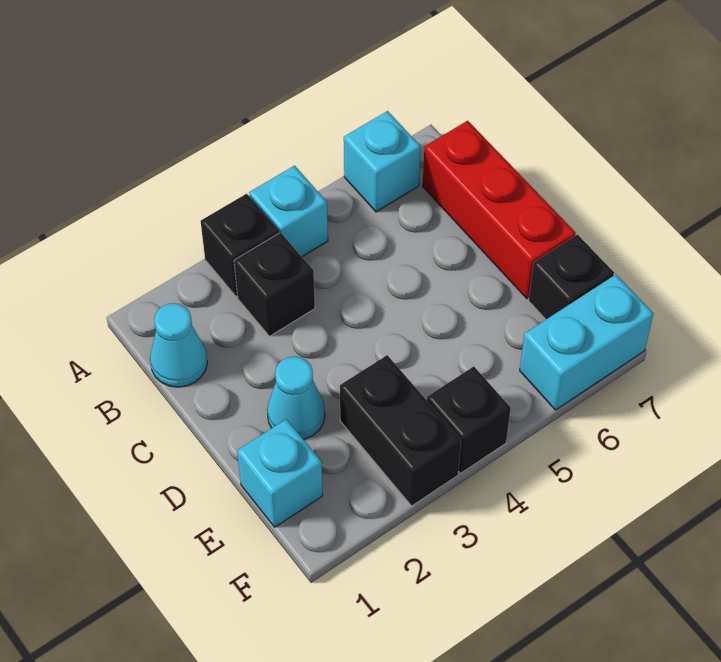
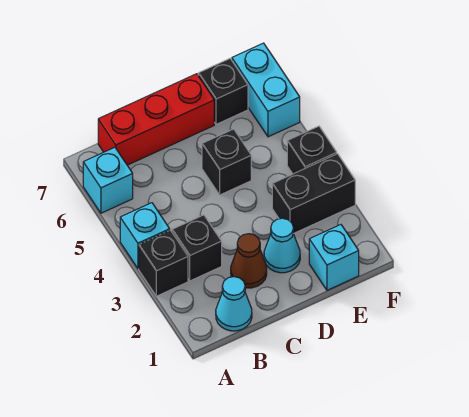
none -> brown cone C2 level 1
none -> black brick D5 level 1

